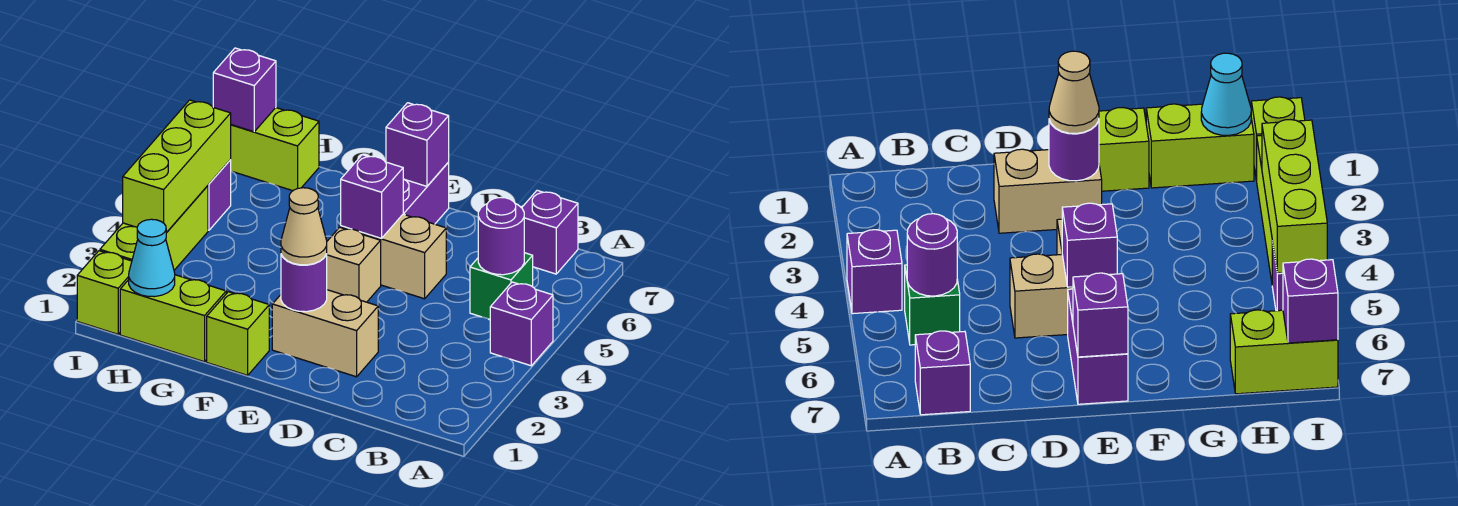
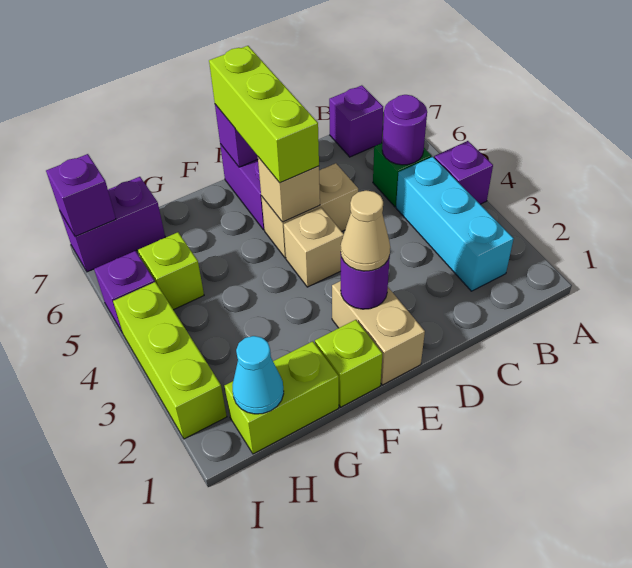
none -> cyan brick B2:B4 level 1
tan brick D2:E2 level 1 -> tan brick E1:E2 level 1
purple brick E5 level 2 -> tan brick E5 level 2
lime brick H7:I7 level 1 -> purple brick H7:I7 level 1
lime brick I1 level 1 -> lime brick H5 level 1
lime brick I3:I5 level 2 -> lime brick E5:E7 level 3

